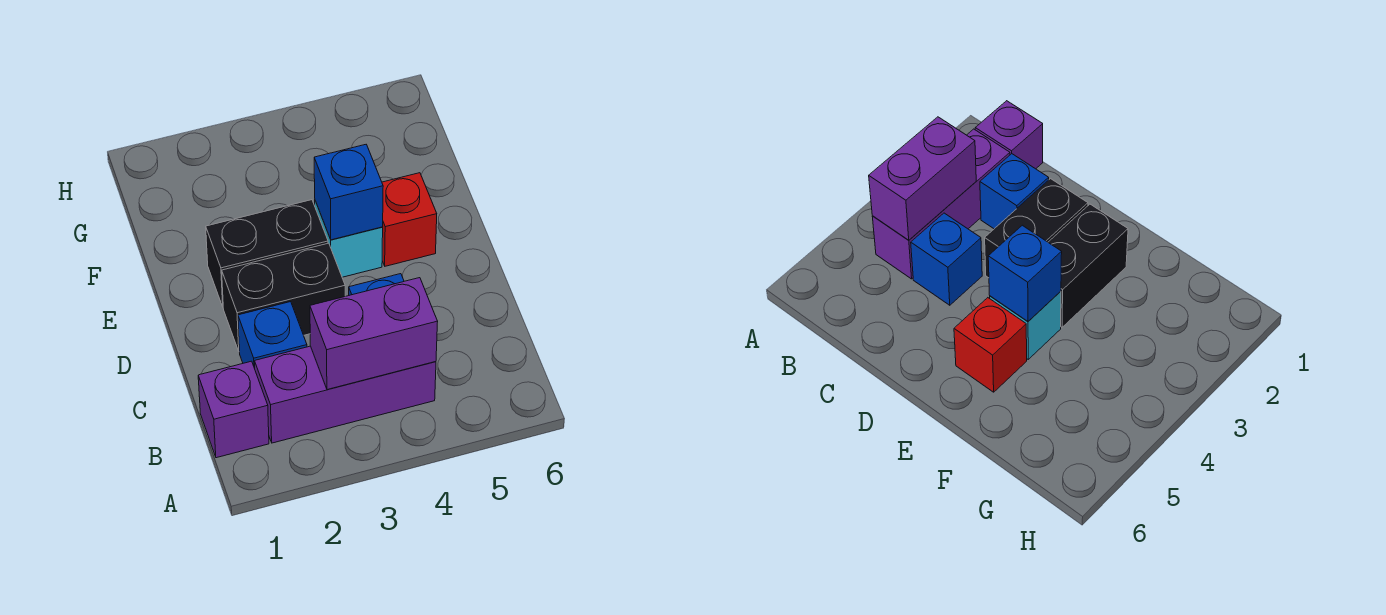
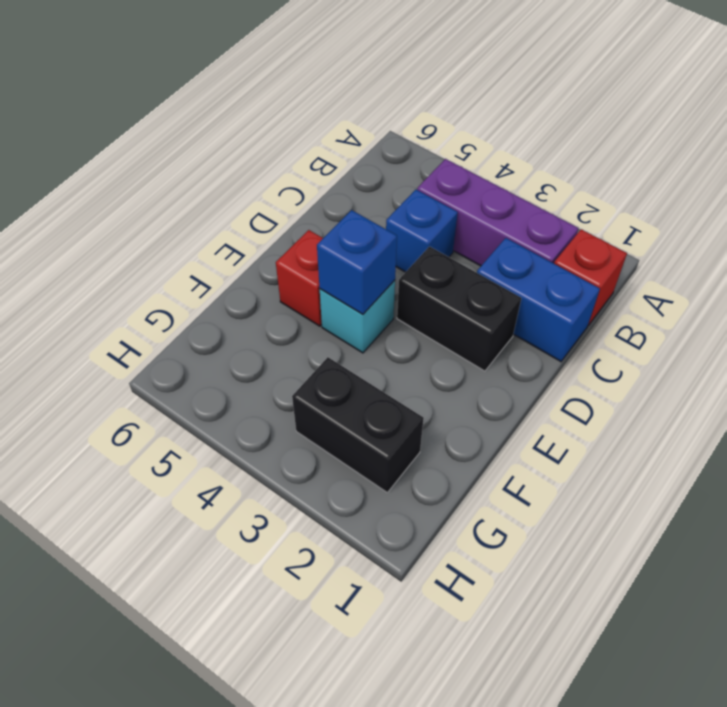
purple brick B1 level 1 -> red brick B1 level 1
purple brick B3:B4 level 2 -> none
blue brick C2 level 1 -> blue brick C1:C2 level 1
black brick E2:E3 level 1 -> black brick G2:G3 level 1

